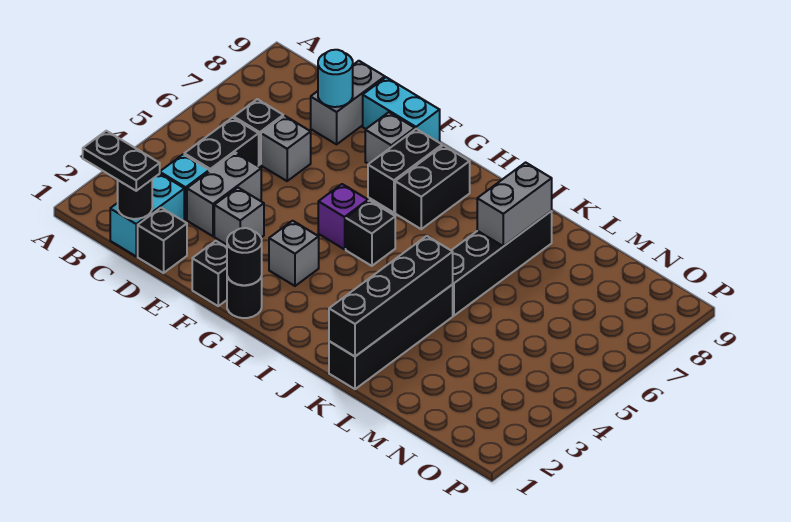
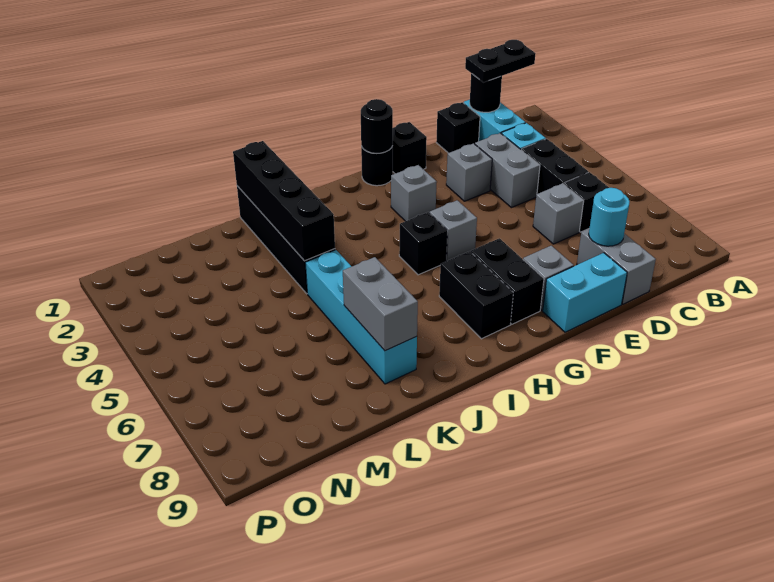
purple brick G5 level 1 -> grey brick G5 level 1
black brick K5:K8 level 1 -> cyan brick K5:K8 level 1

